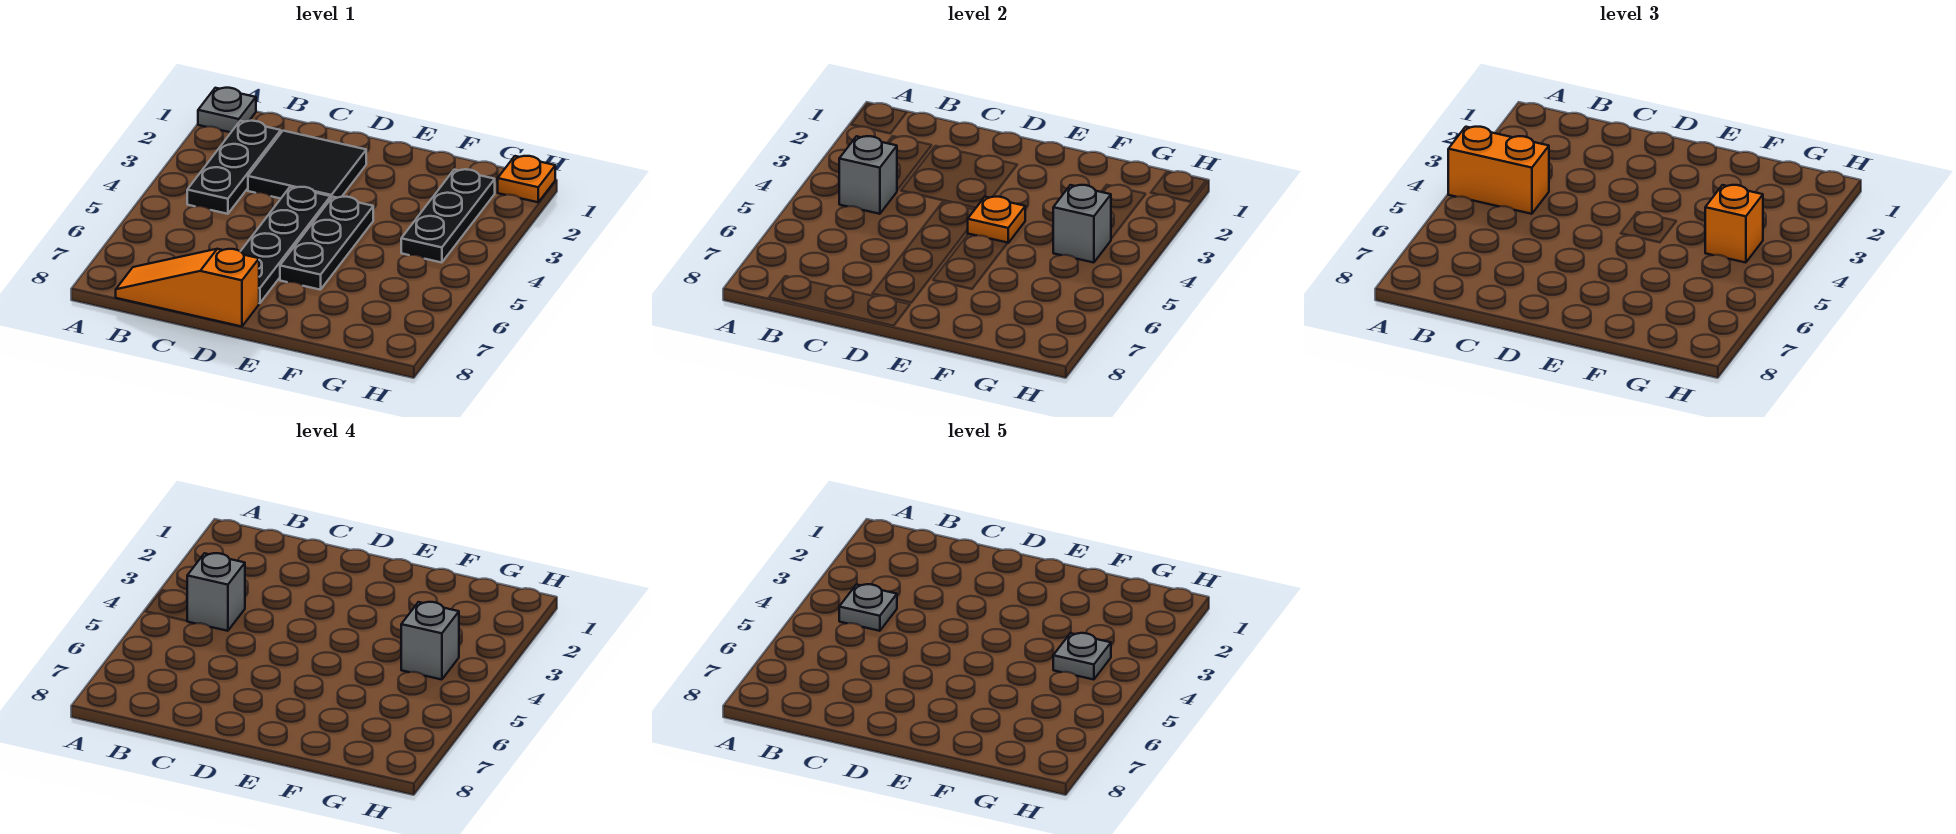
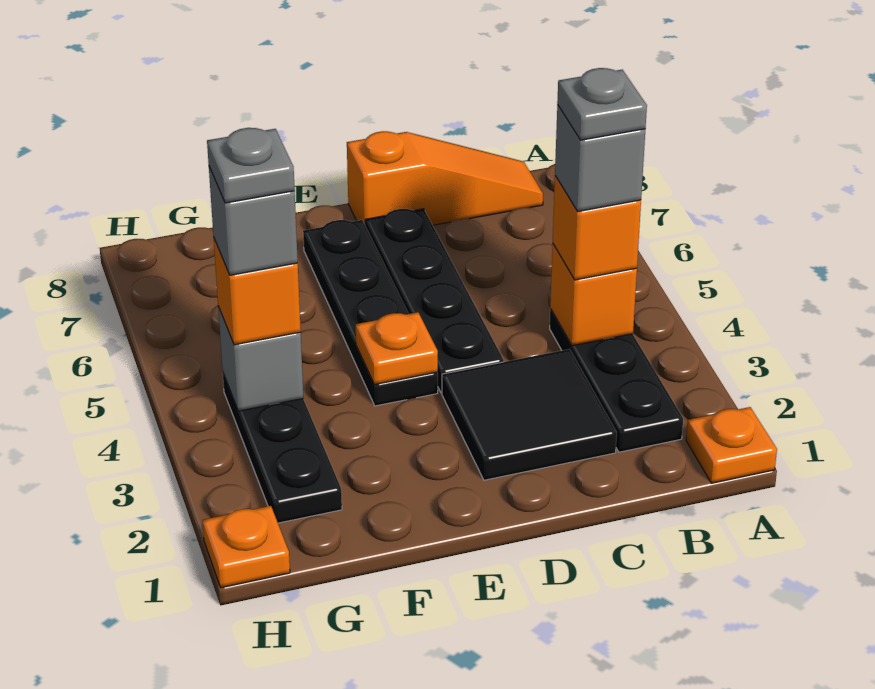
grey plate A1 level 1 -> orange plate A1 level 1
orange brick A4:B4 level 3 -> orange brick B4 level 3
grey brick B4 level 2 -> orange brick B4 level 2
black plate E4:E6 level 1 -> black plate E4:E7 level 1

